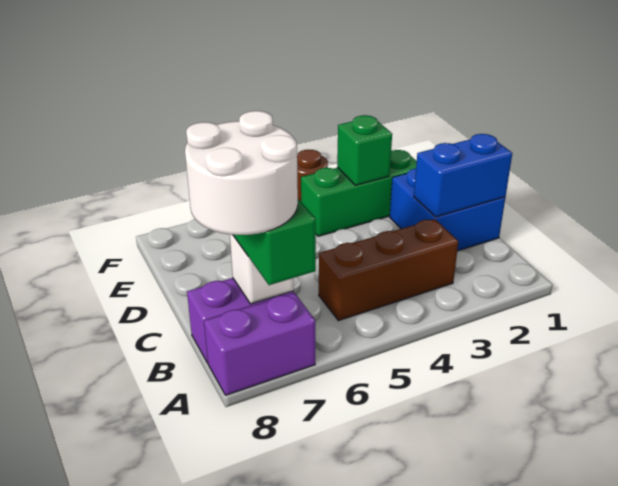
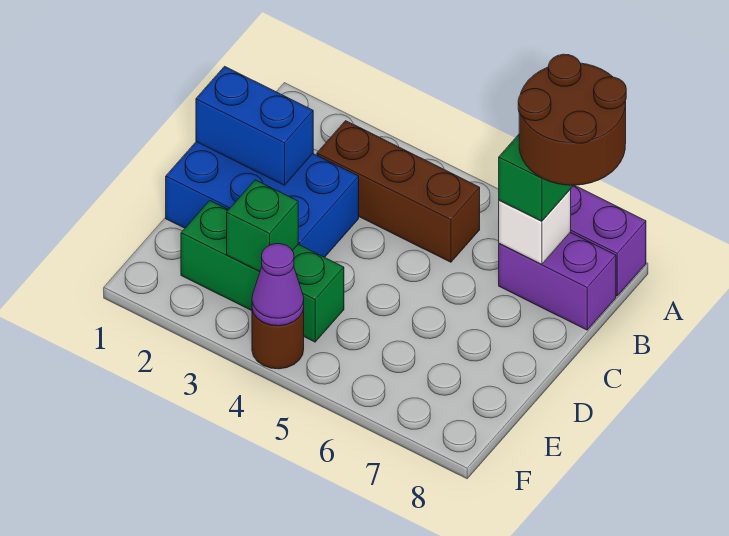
white round brick A7:B8 level 4 -> brown round brick A7:B8 level 4
blue brick C1:D2 level 1 -> blue brick C1:D3 level 1
none -> purple cone F4 level 2

